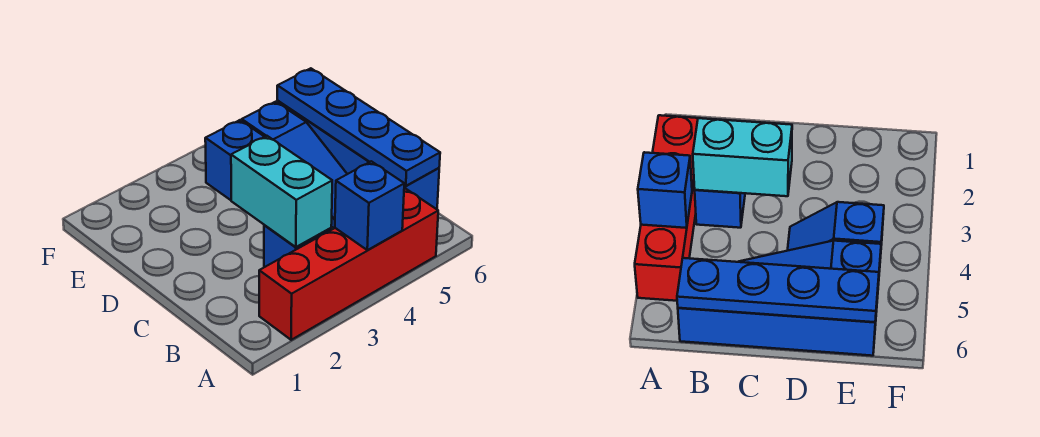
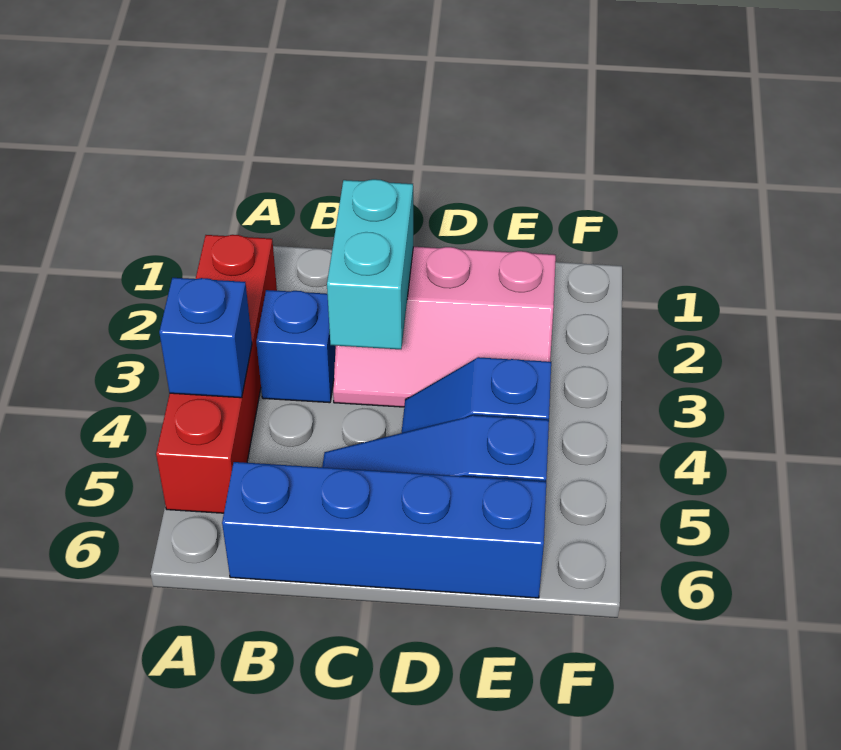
cyan brick B3:C3 level 2 -> cyan brick C2:C3 level 2
blue plate B6:E6 level 2 -> none
none -> pink slope C2:E3 level 1 top 2

